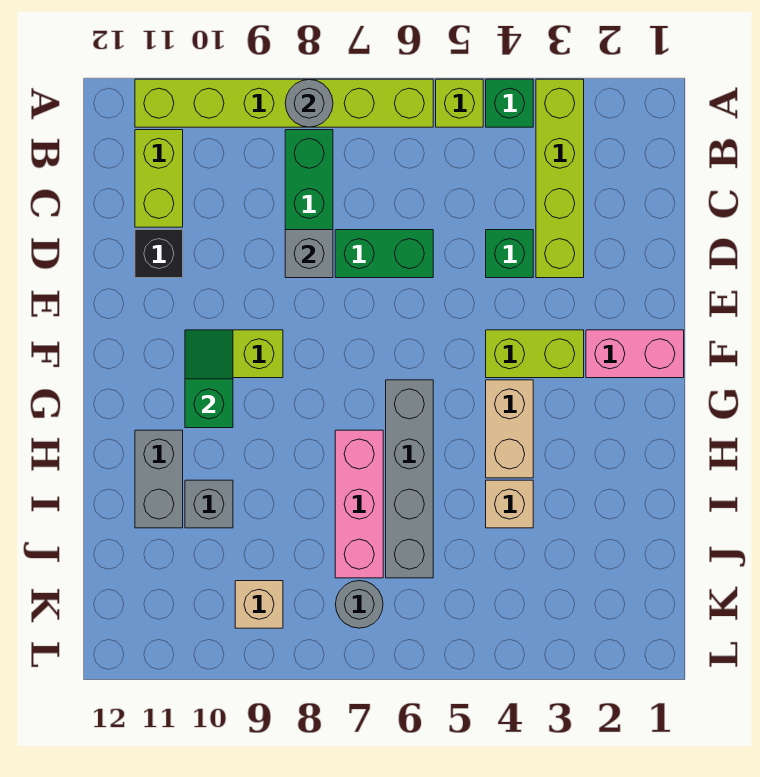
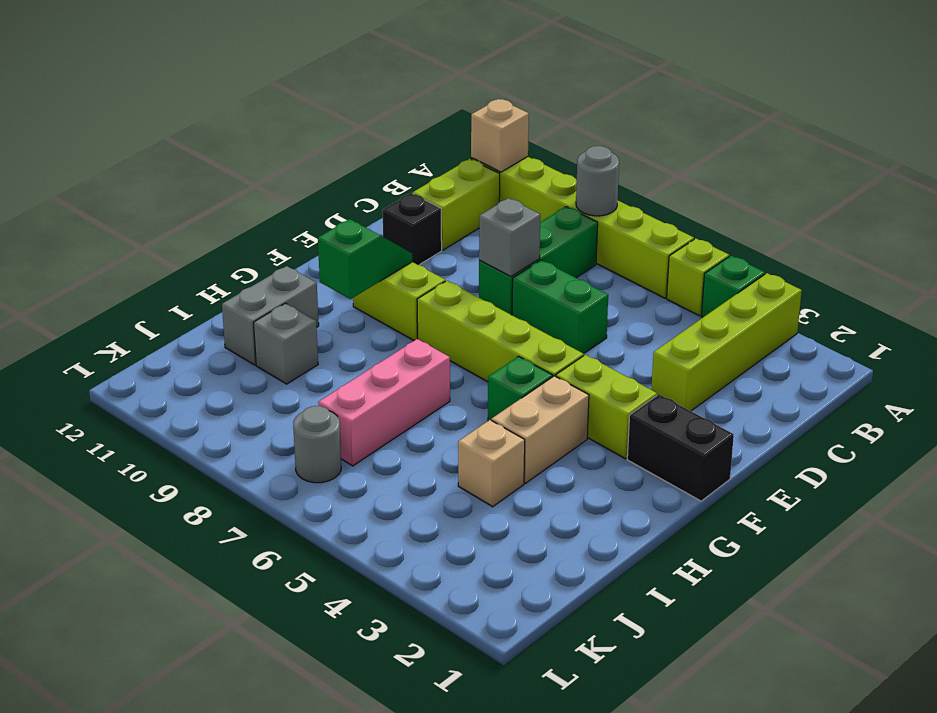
green brick D4 level 1 -> green brick G5 level 1
pink brick F1:F2 level 1 -> black brick F1:F2 level 1
none -> lime brick F5:F8 level 1
grey brick G6:J6 level 1 -> none
tan brick K9 level 1 -> tan brick A11 level 2

